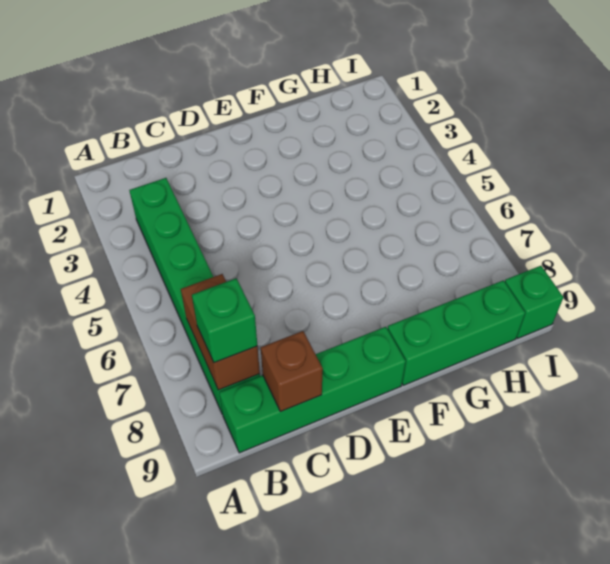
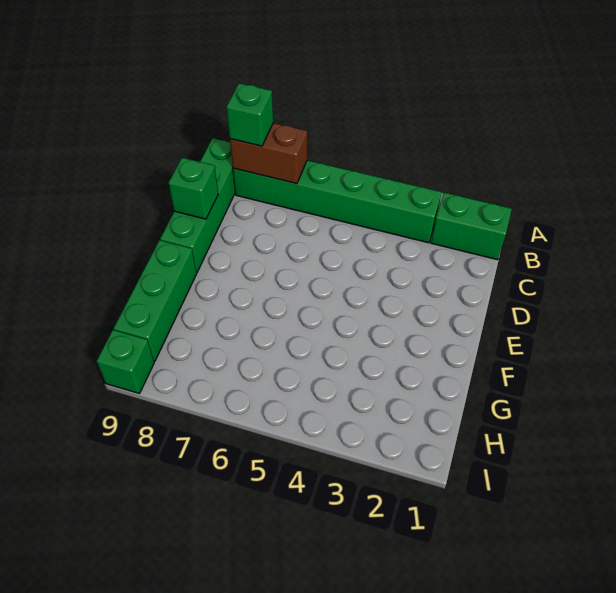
none -> green brick B1:B2 level 1
brown brick C9 level 2 -> none
none -> green brick D9 level 2

